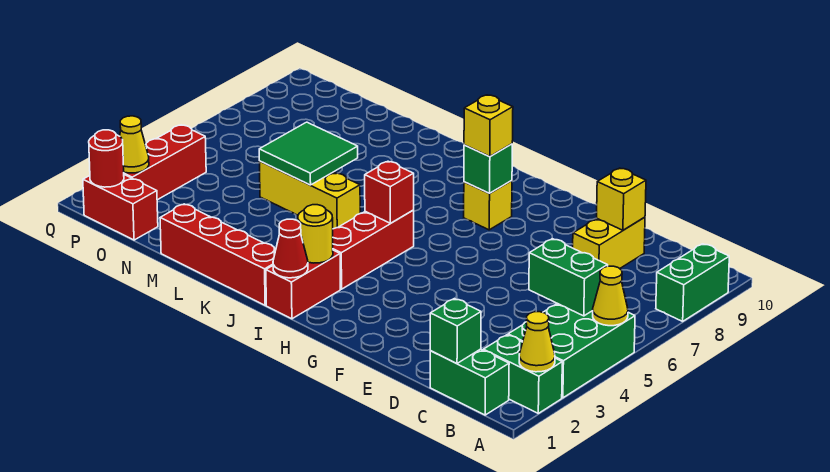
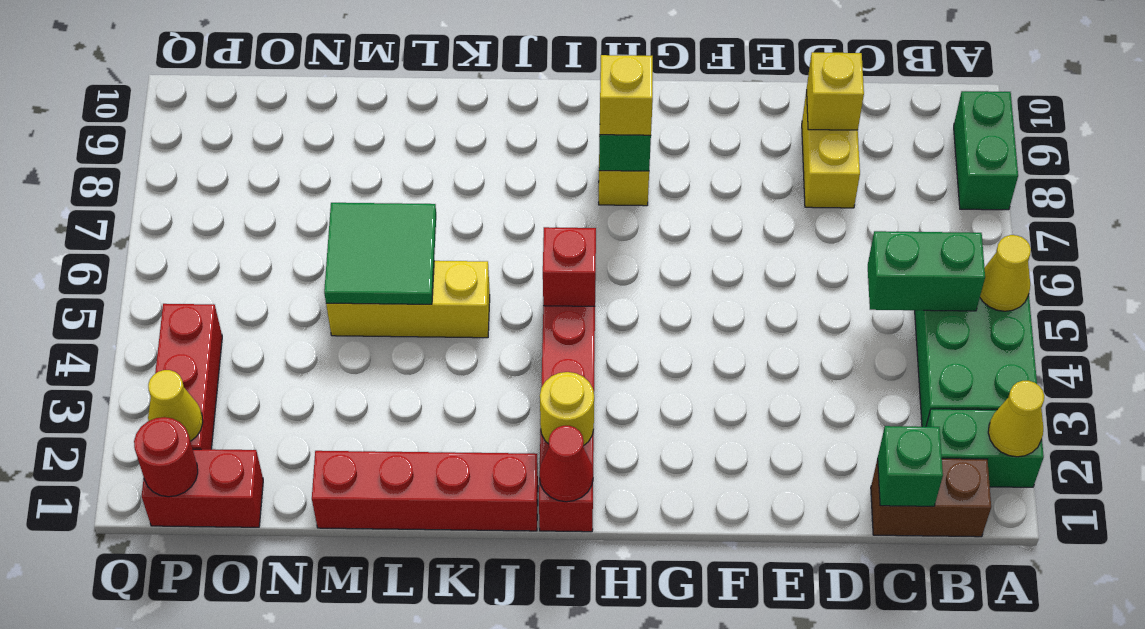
green brick B1:C1 level 1 -> brown brick B1:C1 level 1

